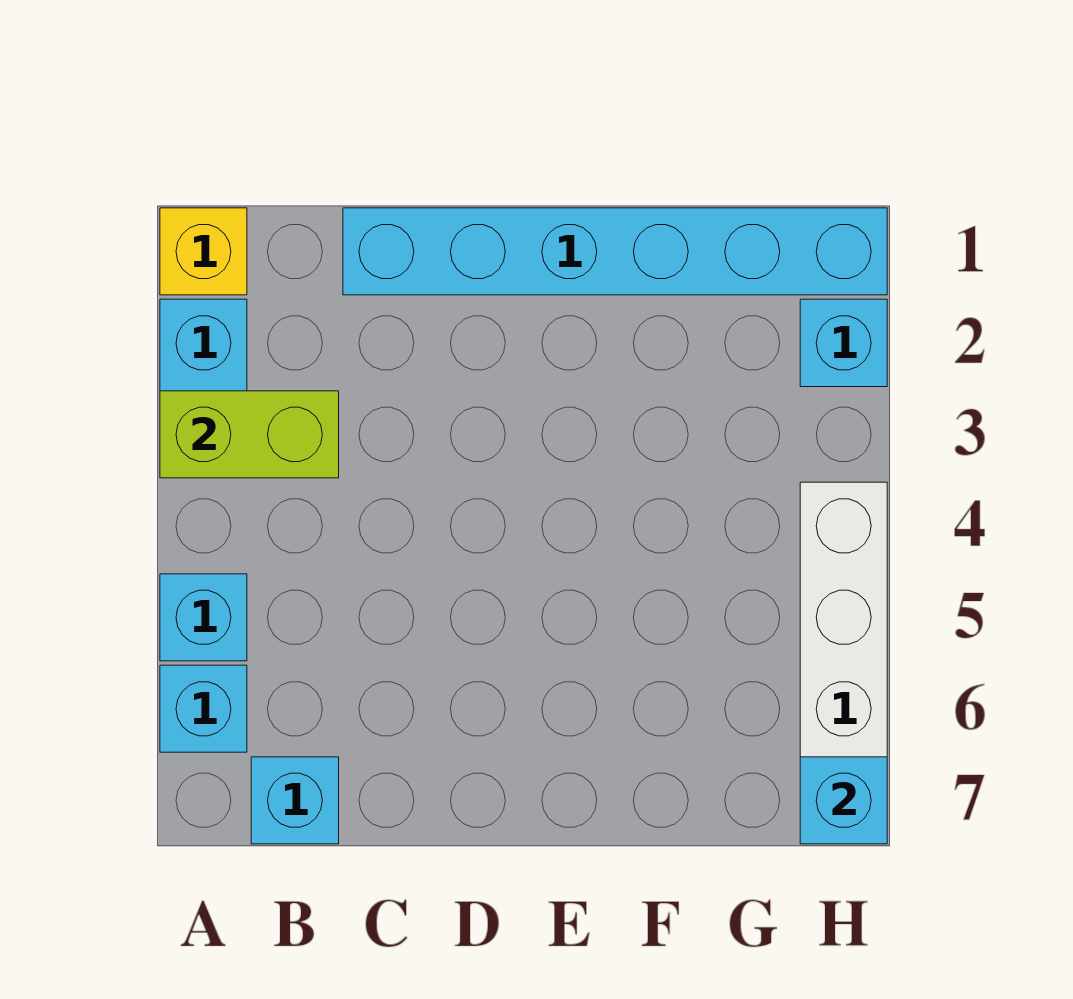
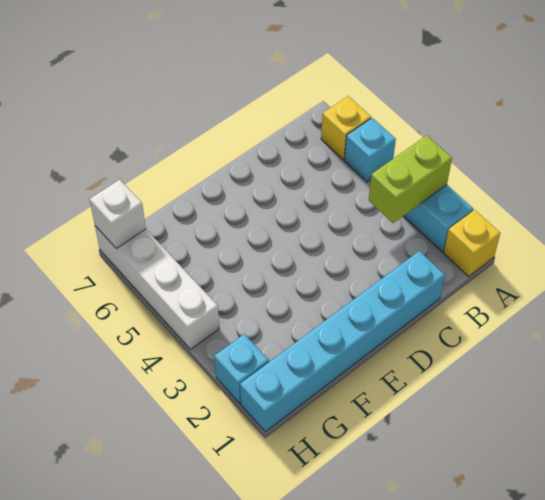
cyan brick A6 level 1 -> yellow brick A6 level 1
cyan brick B7 level 1 -> none
cyan brick H7 level 2 -> white brick H7 level 2

